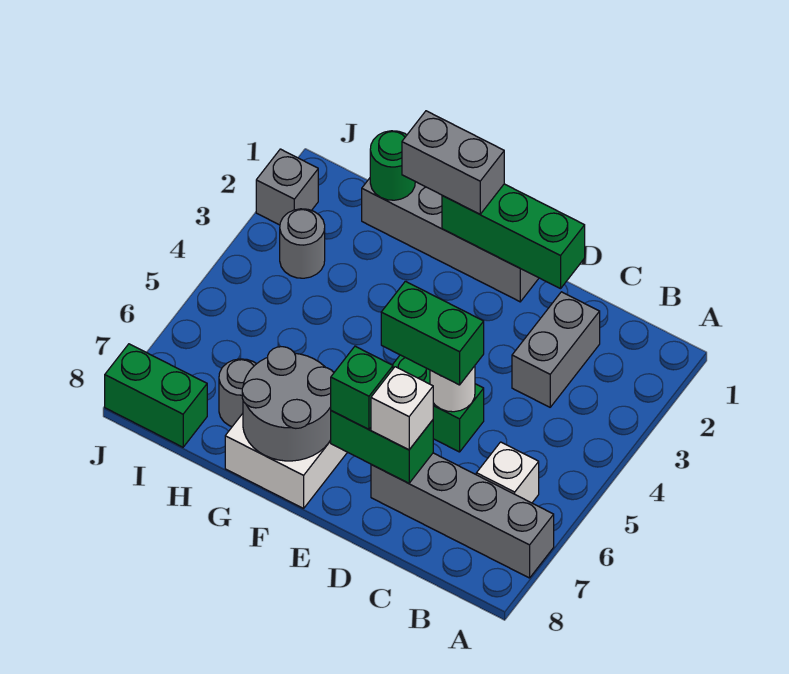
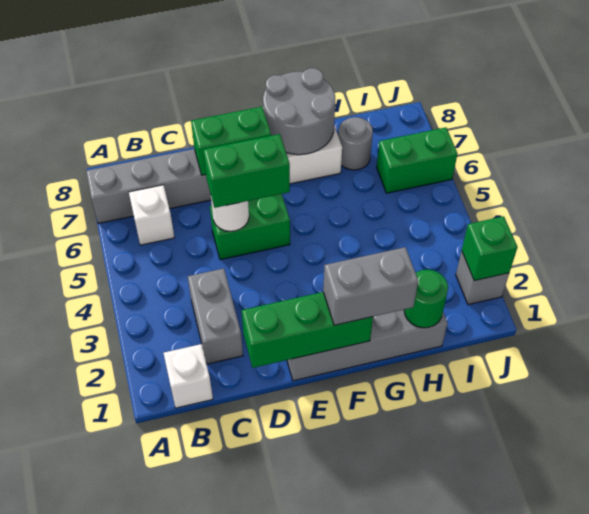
white brick D7 level 3 -> white brick B1 level 1
green brick E7 level 3 -> green brick J2 level 2
grey round brick I3 level 1 -> none
green brick I8:J8 level 1 -> green brick I6:J6 level 1

